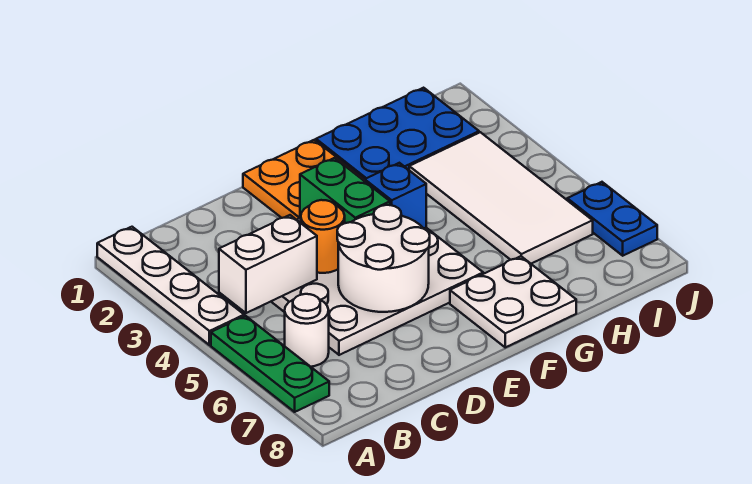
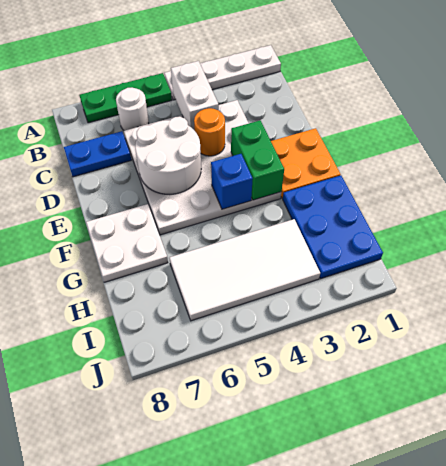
green brick E3:E4 level 2 -> green brick E3:F3 level 2
blue plate J6:J7 level 1 -> blue plate C7:C8 level 1

